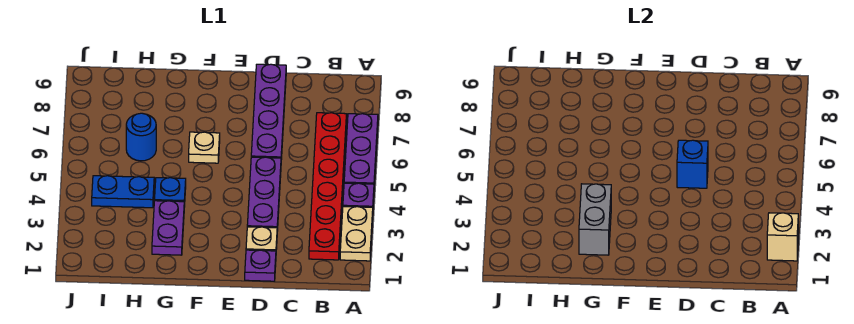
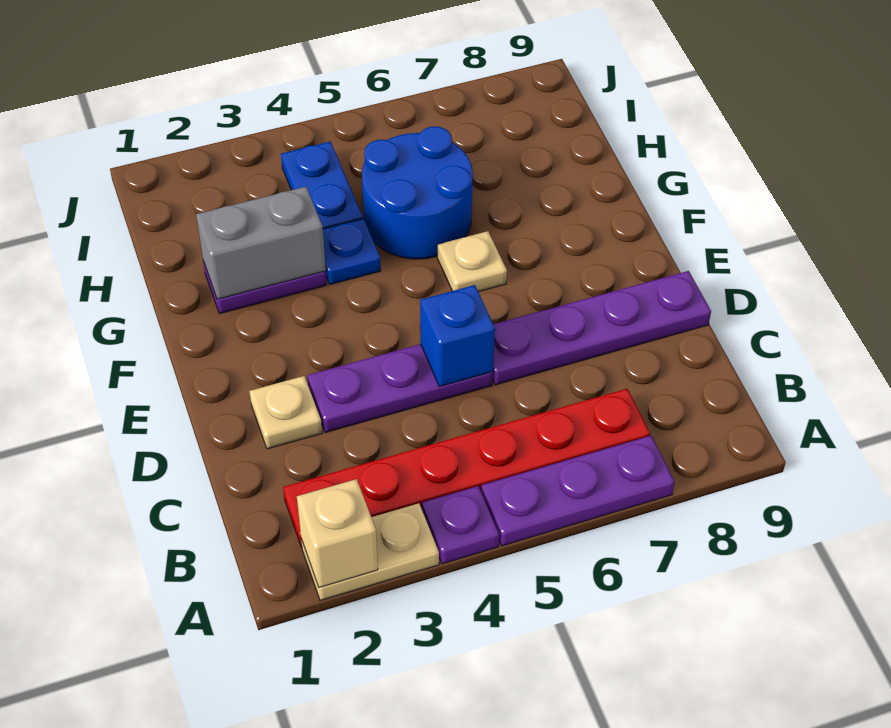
purple plate D1 level 1 -> none
blue round brick H6 level 1 -> blue round brick G5:H6 level 1

